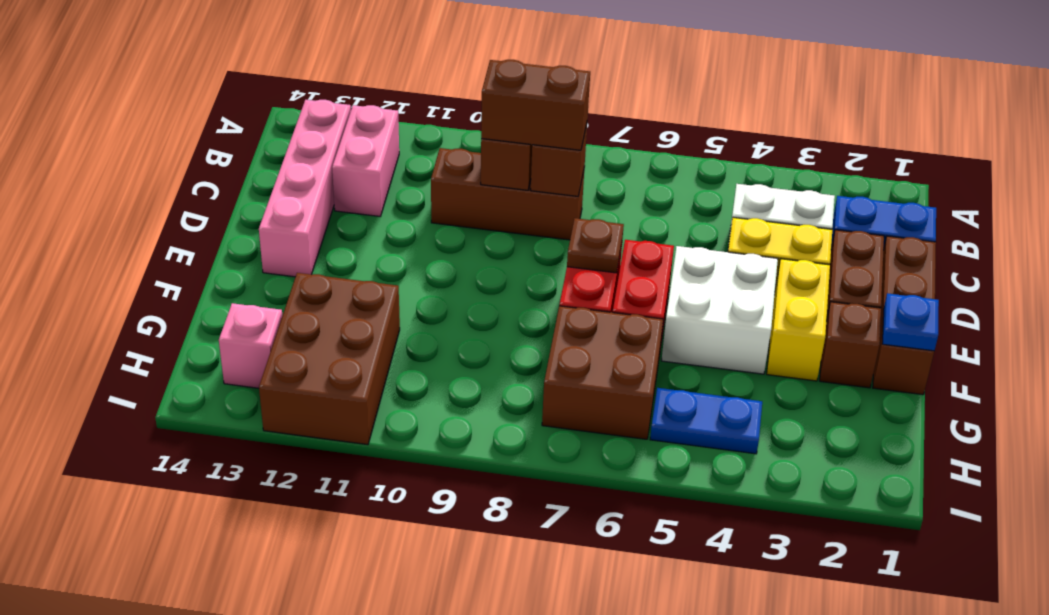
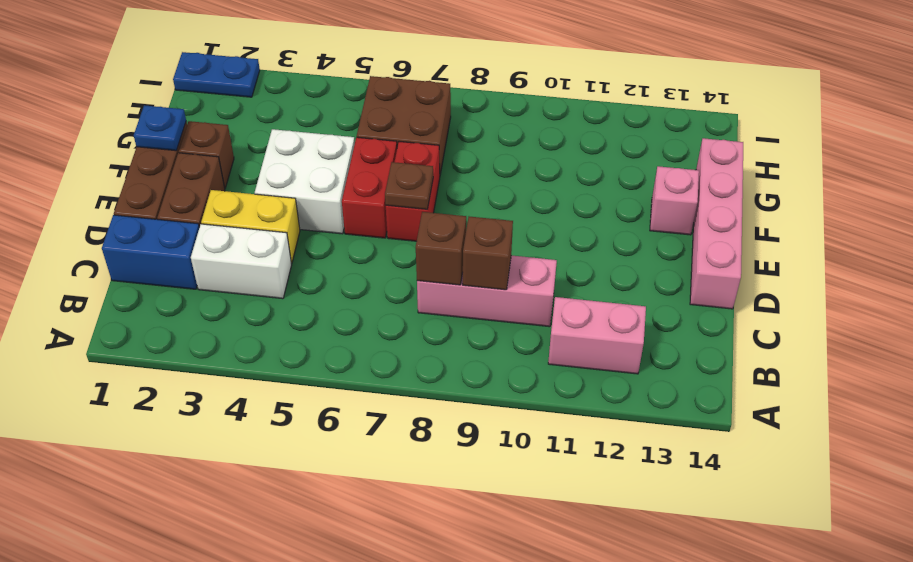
pink brick B12:C12 level 1 -> pink brick B11:B12 level 1
pink brick B13:E13 level 1 -> pink brick D14:G14 level 1
brown brick C8:C10 level 1 -> pink brick C8:C10 level 1
brown brick C8:C9 level 3 -> none
yellow brick E3:F3 level 1 -> none
brown brick G11:I12 level 1 -> none
blue plate H4:H5 level 1 -> blue plate I1:I2 level 1
pink brick H13 level 1 -> pink brick F13 level 1

